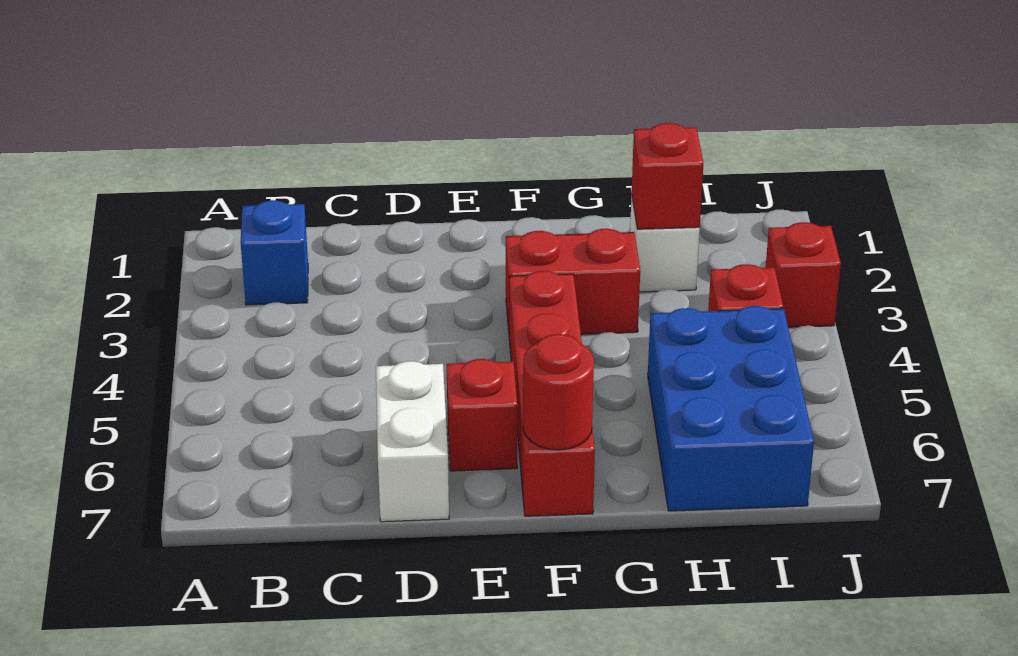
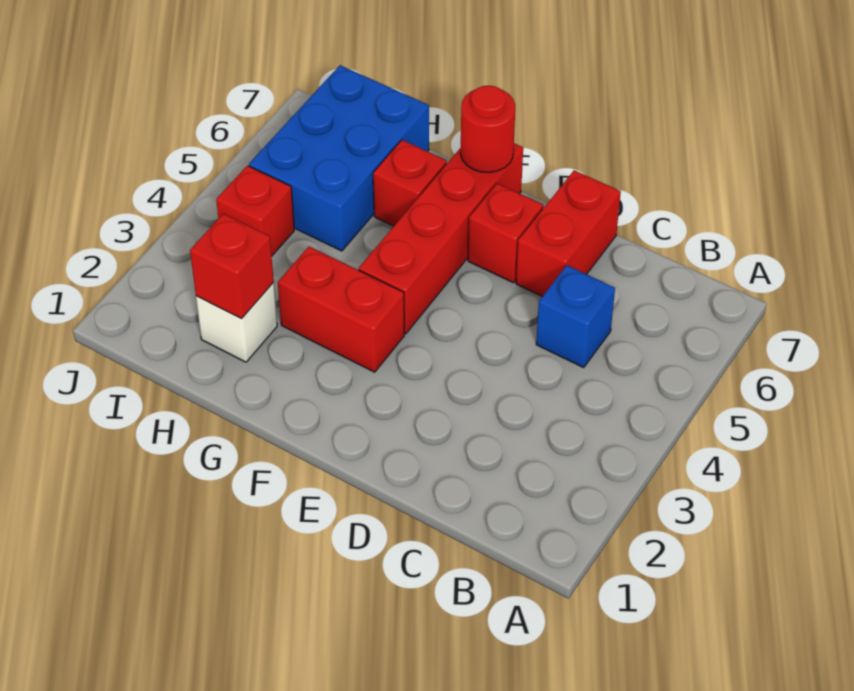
blue brick B2 level 1 -> blue brick C5 level 1
white brick D6:D7 level 1 -> red brick D6:D7 level 1
red brick J3 level 1 -> red brick G6 level 1

